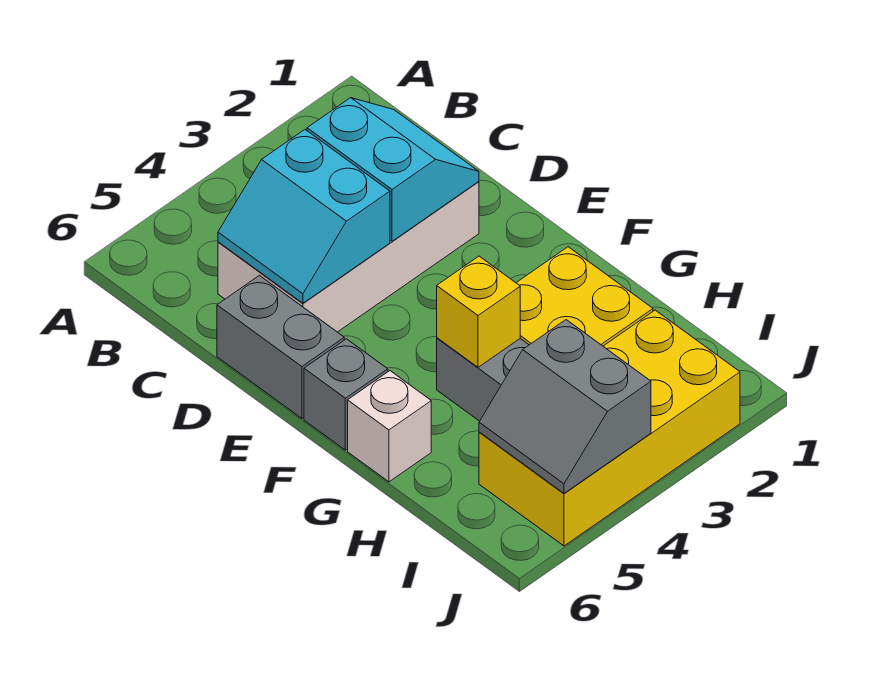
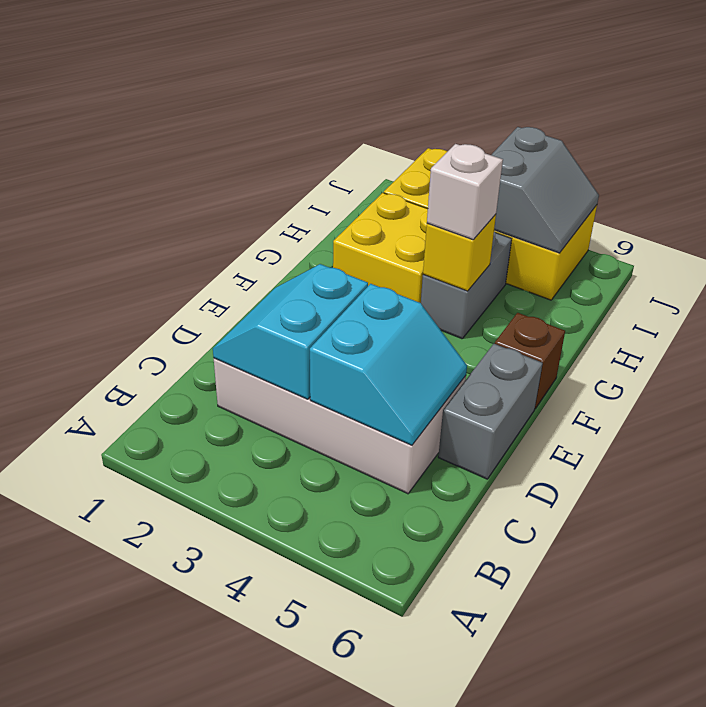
grey brick F6 level 1 -> brown brick F6 level 1
white brick G6 level 1 -> white brick G4 level 3

